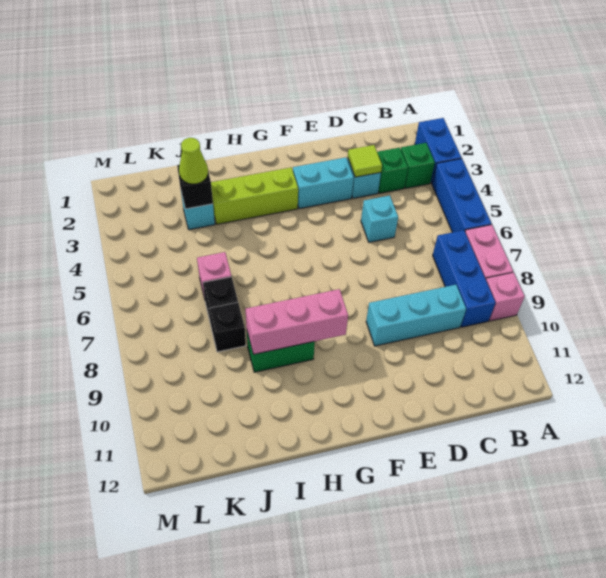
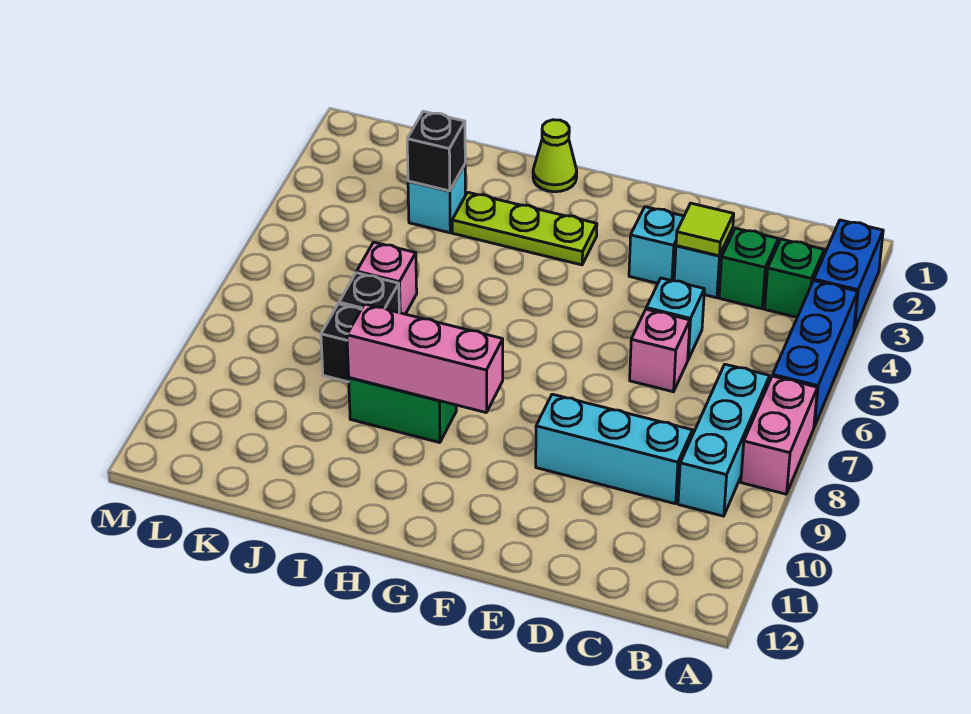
pink brick A9 level 1 -> pink brick D6 level 1
blue brick B7:B9 level 1 -> cyan brick B7:B9 level 1
cyan brick E3:F3 level 1 -> cyan brick E3 level 1
lime brick G3:I3 level 1 -> lime plate G3:I3 level 1
lime cone J3 level 3 -> lime cone H1 level 1

